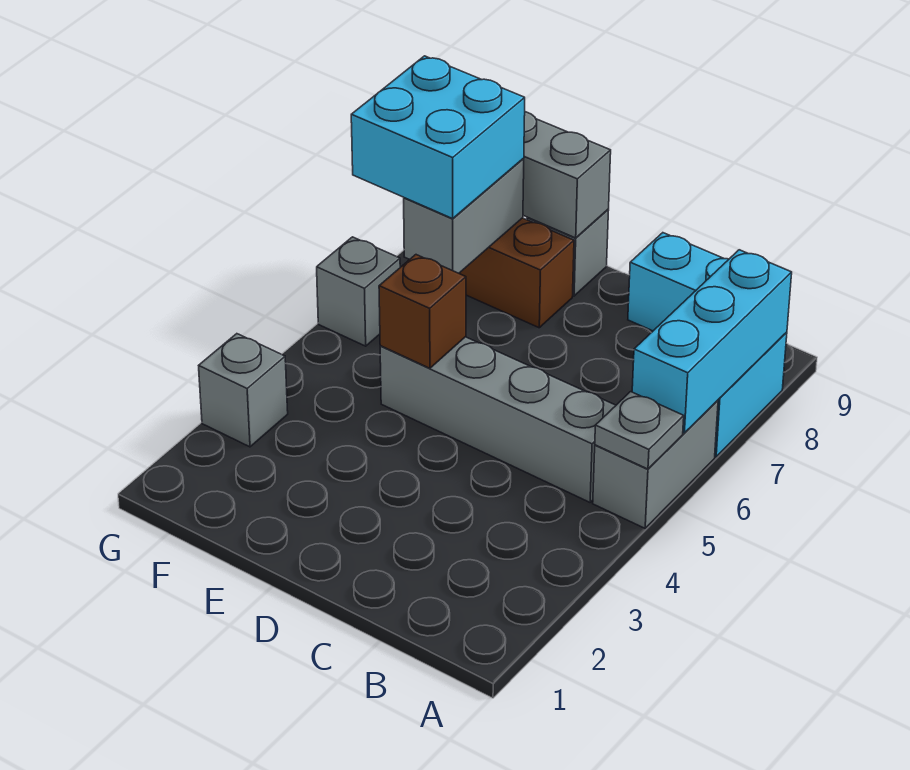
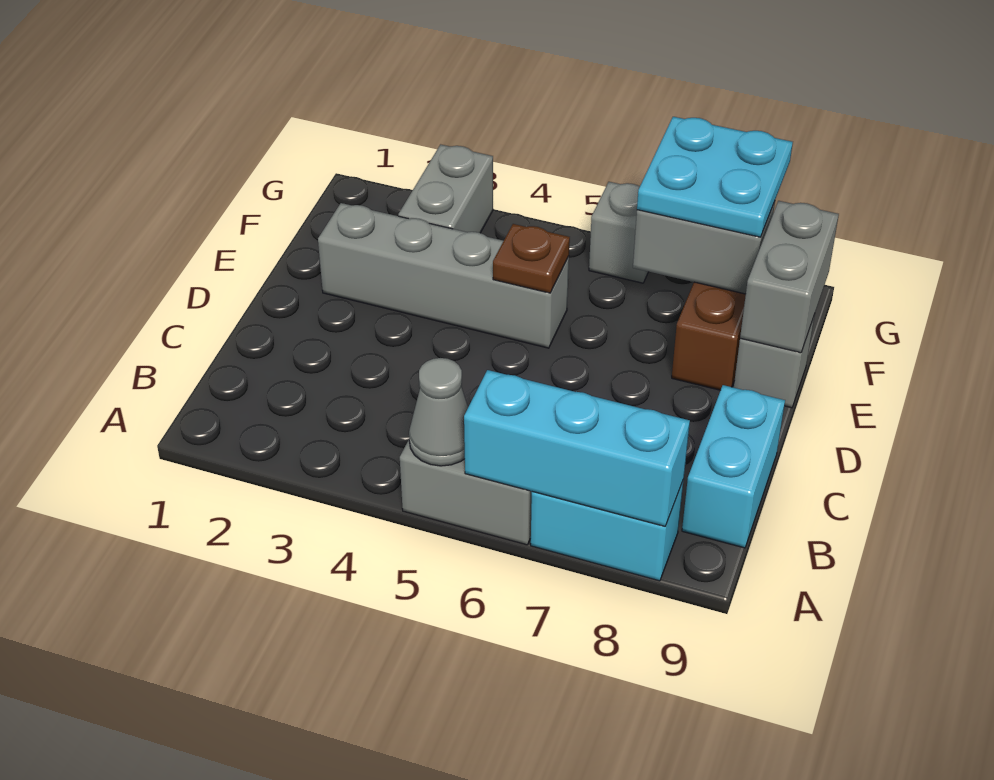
grey plate A5 level 2 -> grey cone A5 level 2
grey brick B5:E5 level 1 -> grey brick E2:E5 level 1
brown brick E5 level 2 -> brown plate E5 level 2
cyan brick F7:G8 level 3 -> cyan plate F7:G8 level 3
grey brick G3 level 1 -> grey brick F3:G3 level 1

